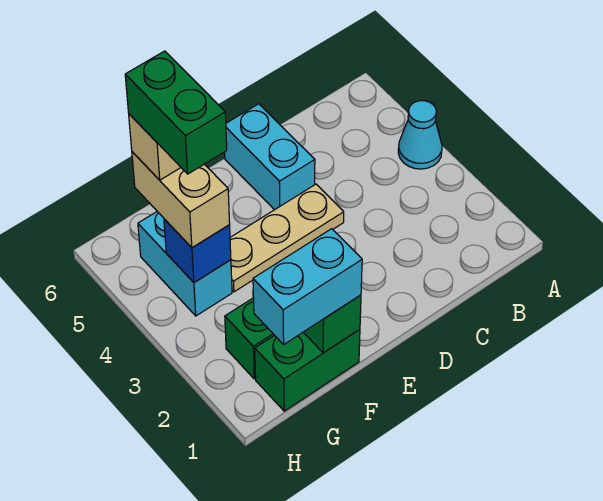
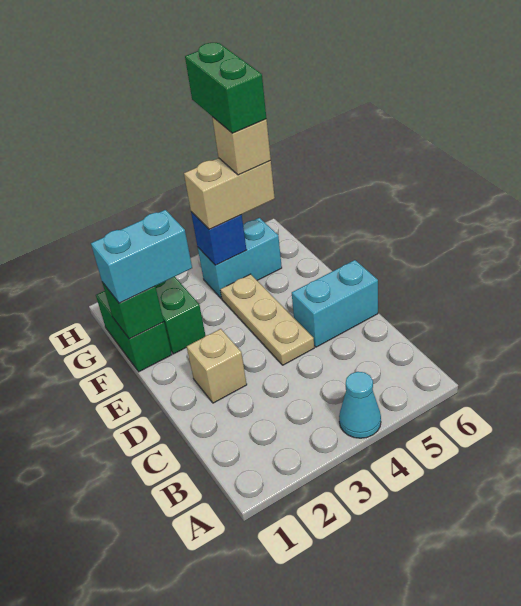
none -> tan brick D2 level 1
cyan brick F1:G1 level 3 -> cyan brick F1:F2 level 3
green brick G4:G5 level 5 -> green brick G5:H5 level 5

